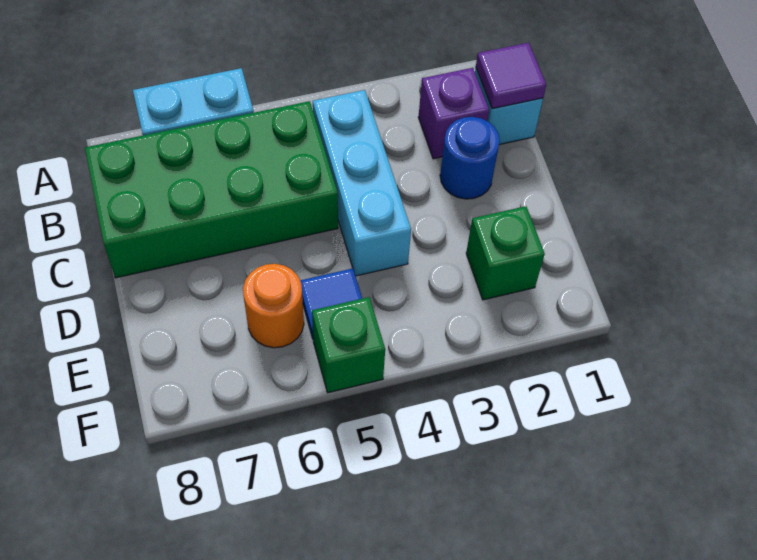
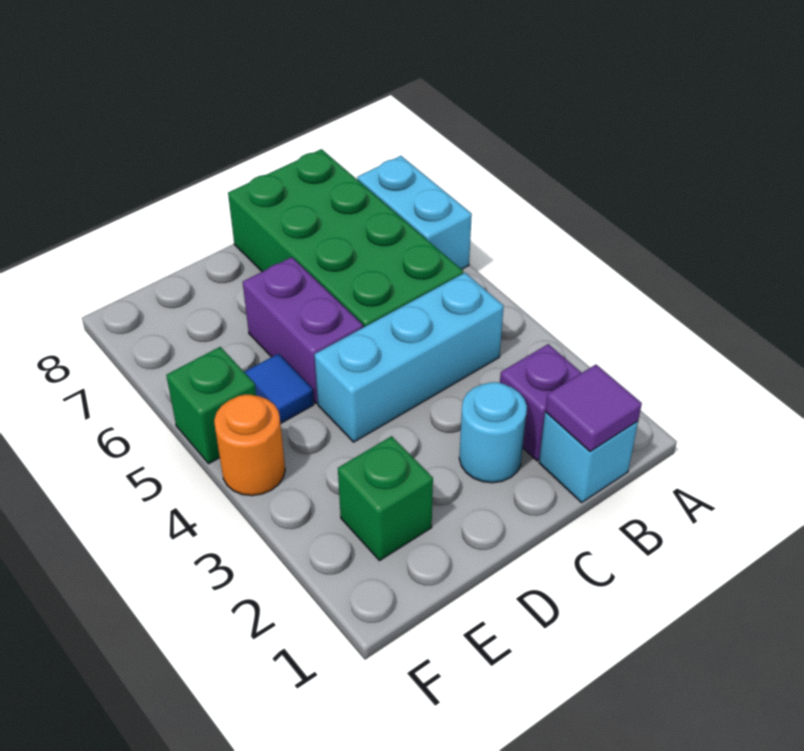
blue round brick C2 level 1 -> cyan round brick C2 level 1
none -> purple brick D5:D6 level 1
orange round brick E6 level 1 -> orange round brick F4 level 1

